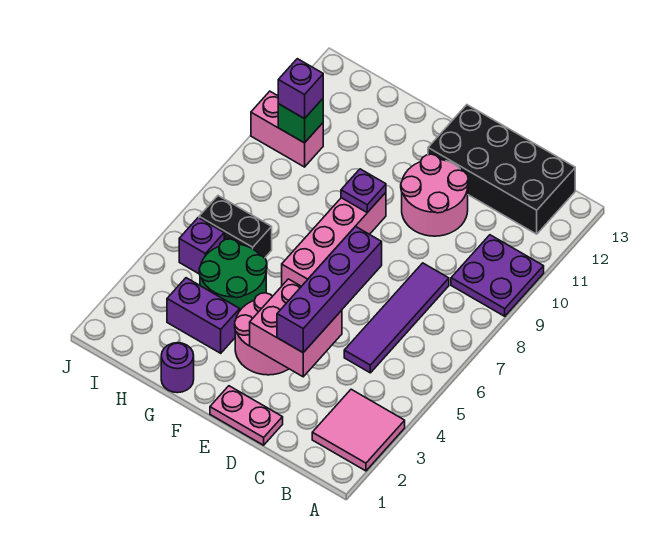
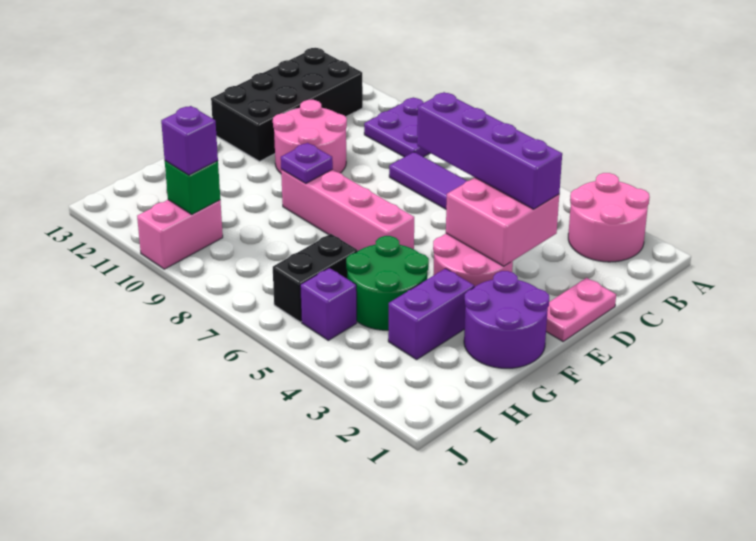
pink tile A2:B3 level 1 -> pink round brick A2:B3 level 1
purple round brick G1 level 1 -> purple round brick F1:G2 level 1

